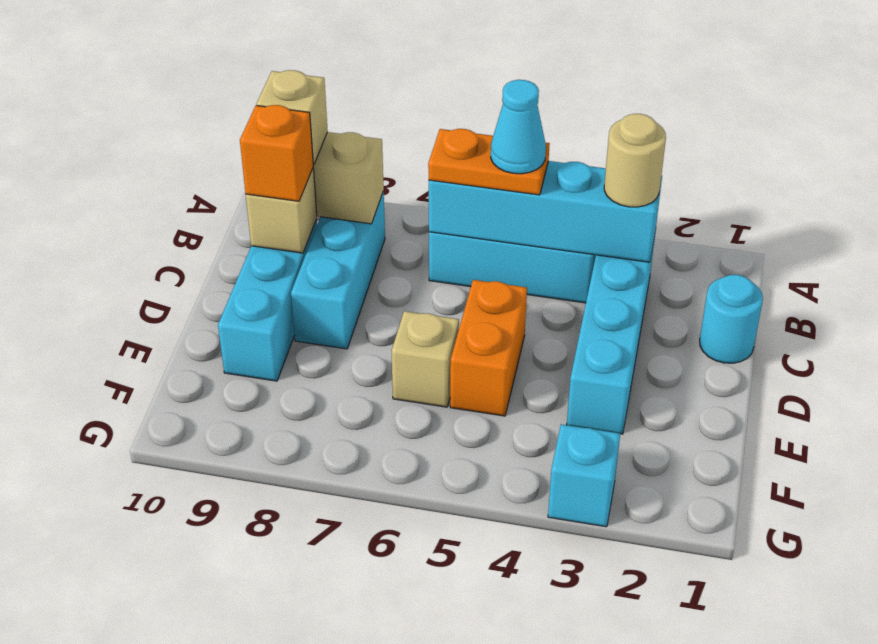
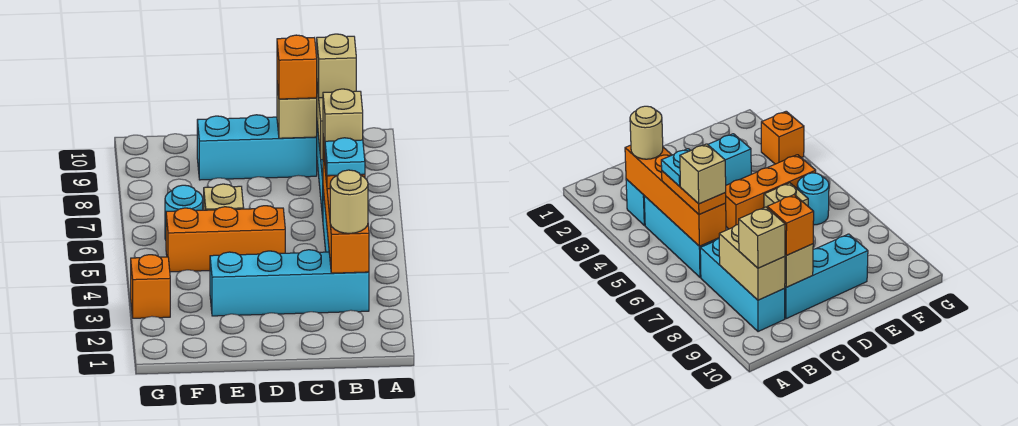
cyan brick B3:B6 level 2 -> orange brick B3:B6 level 2
cyan cone B5 level 4 -> cyan plate B5 level 4
none -> tan brick B6 level 4
cyan brick B8:D8 level 1 -> cyan brick B7:B9 level 1
cyan round brick C1 level 1 -> cyan round brick F6 level 1
orange brick D5:E5 level 1 -> orange brick D5:F5 level 1
cyan brick G3 level 1 -> orange brick G3 level 1

